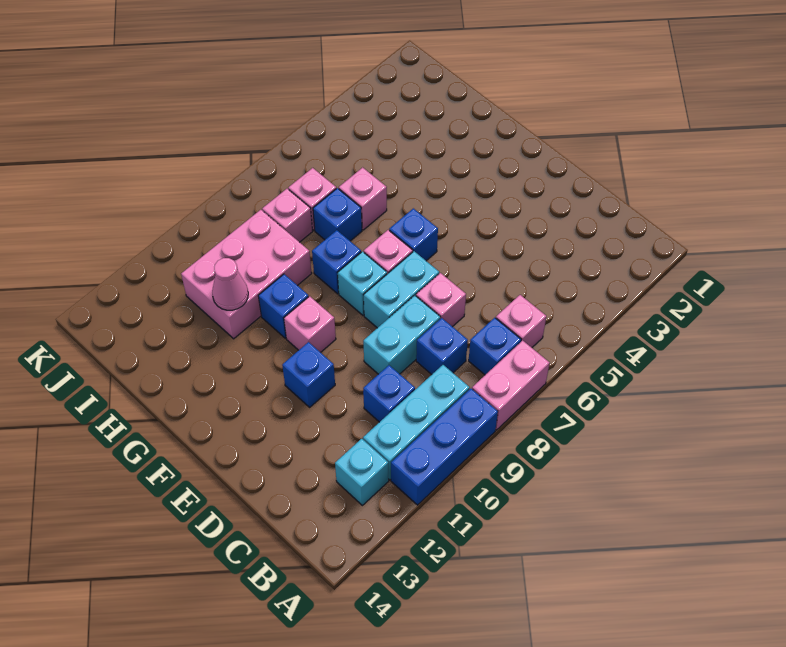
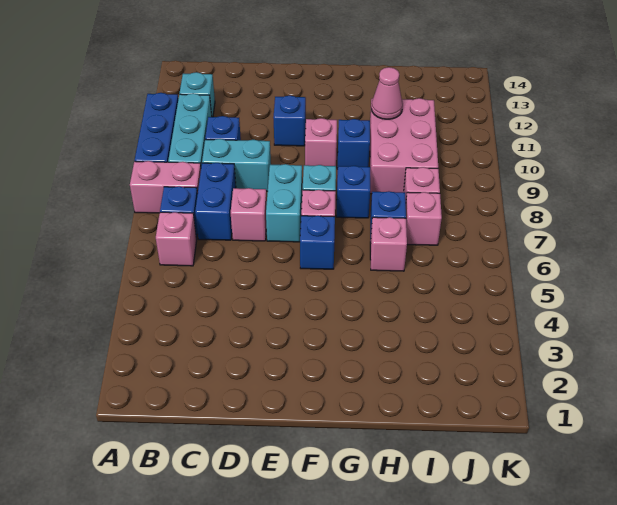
pink brick A7:A8 level 1 -> pink brick A8:B8 level 1
blue brick C8 level 1 -> blue brick C7:C8 level 1
cyan brick D8:D9 level 1 -> cyan brick C9:D9 level 1

